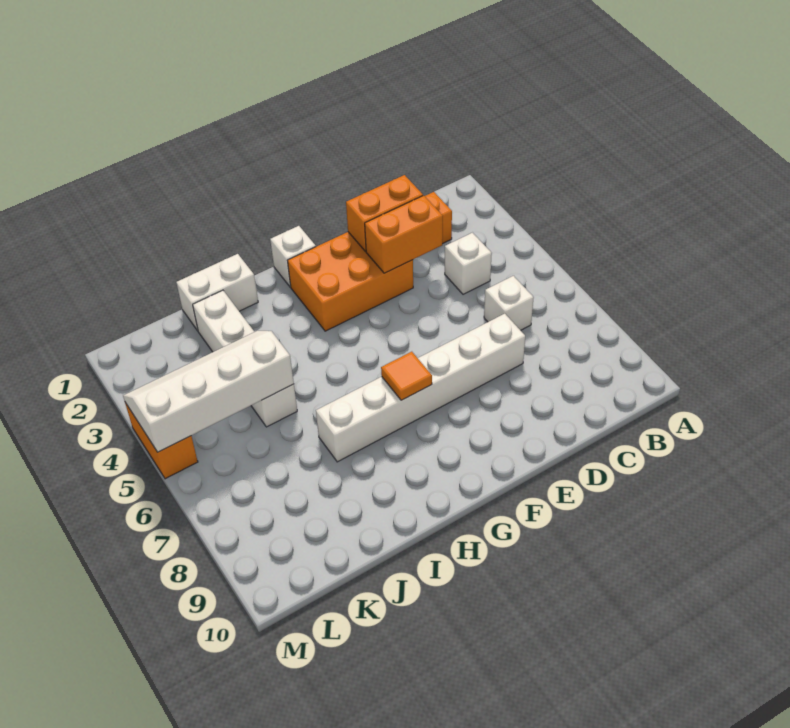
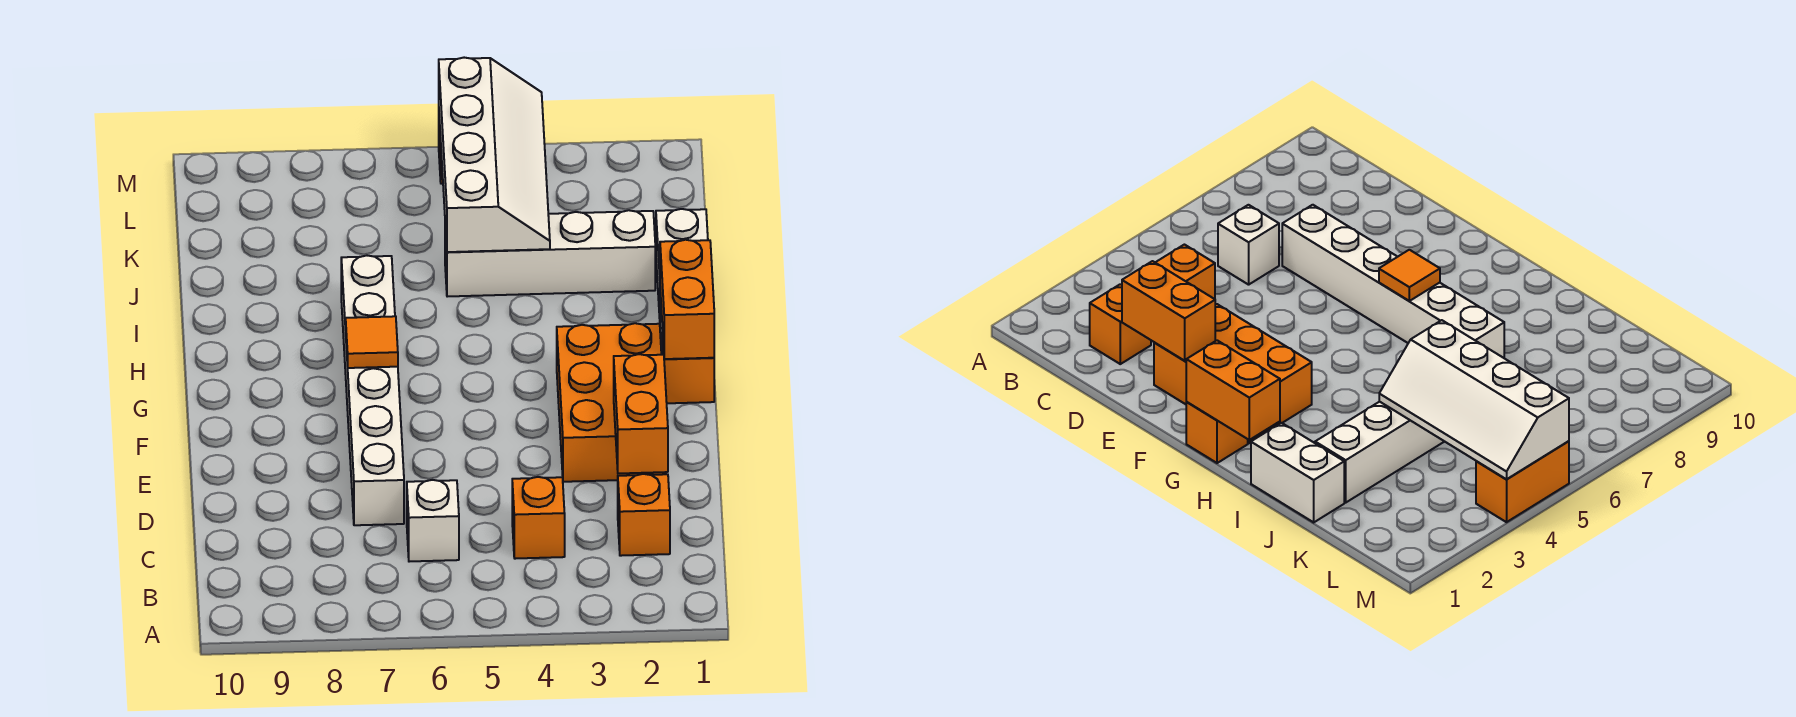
white brick C4 level 1 -> orange brick C4 level 1
orange brick D3:E3 level 2 -> orange brick G1:H1 level 2
white brick G1 level 1 -> orange brick G1 level 1

